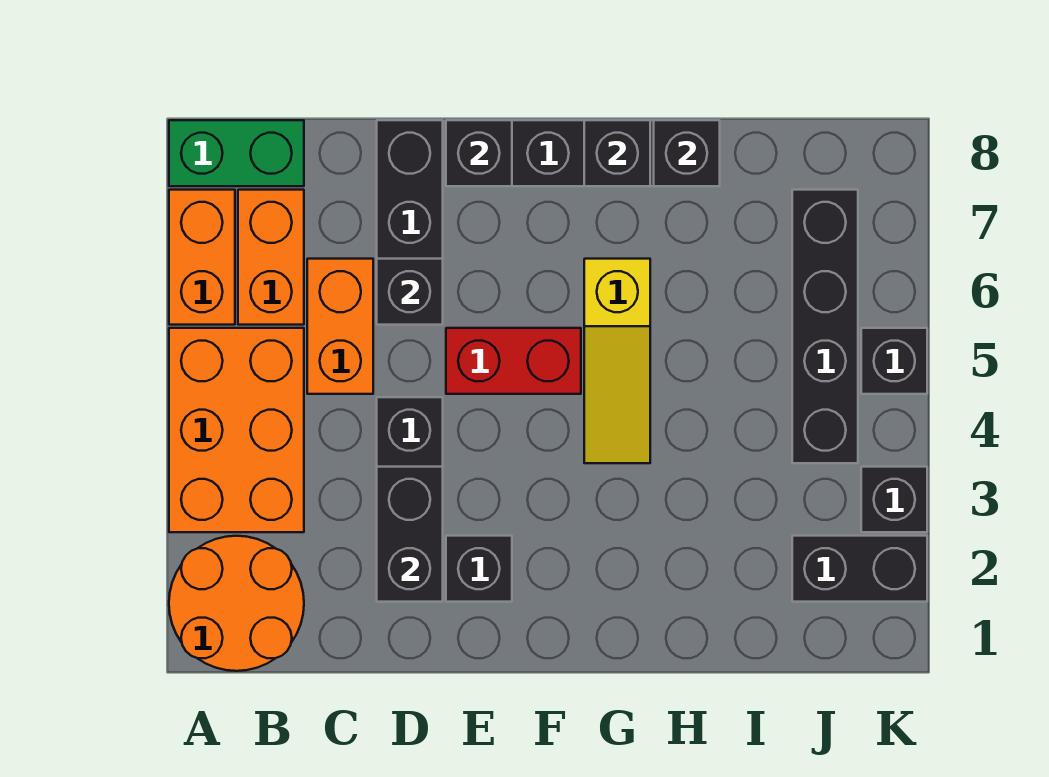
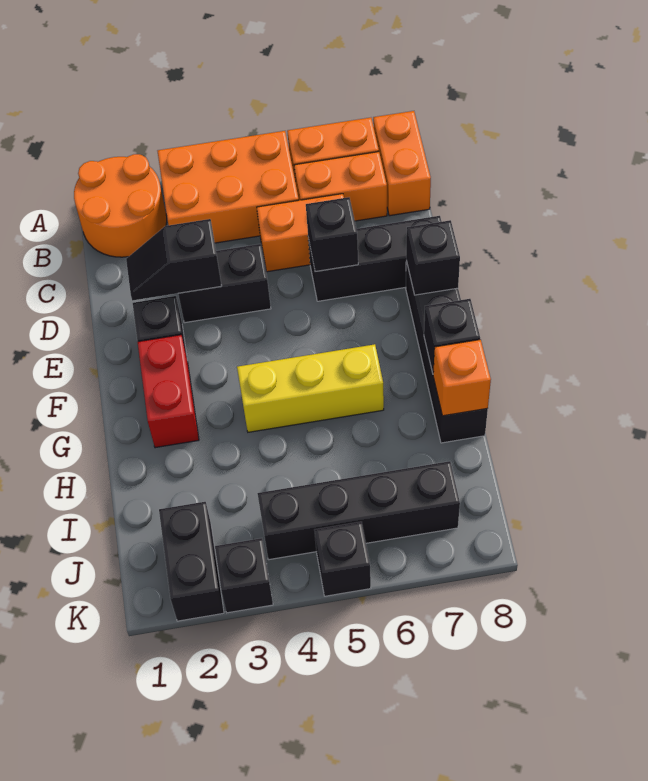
green brick A8:B8 level 1 -> orange brick A8:B8 level 1
black brick D2:D3 level 2 -> black slope D2:D3 level 2 top 3
red brick E5:F5 level 1 -> red brick F2:G2 level 1
yellow slope G4:G6 level 1 top 6 -> yellow brick G4:G6 level 1
black brick H8 level 2 -> orange brick H8 level 2

